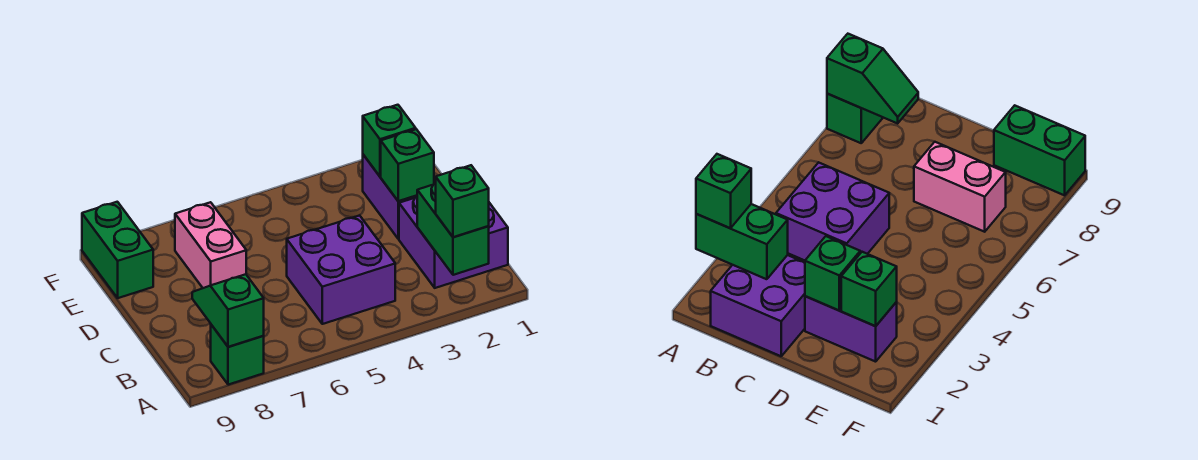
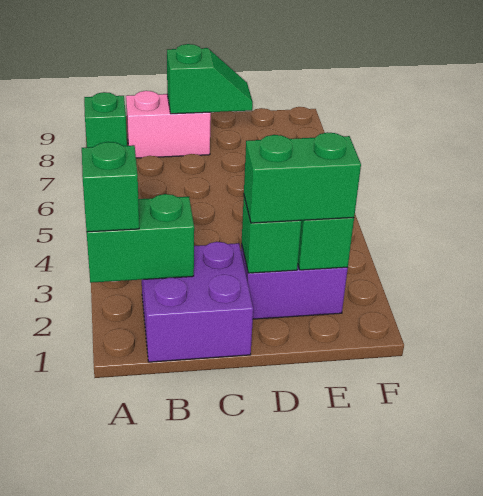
green slope A8:B8 level 2 top A -> green slope C8:D8 level 2 top C
purple brick B4:C5 level 1 -> none
pink brick D7:E7 level 1 -> pink brick B8:C8 level 1
green brick E9:F9 level 1 -> green brick D2:E2 level 3

